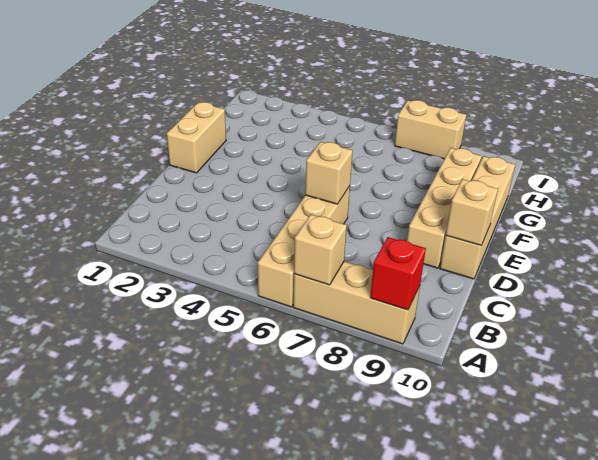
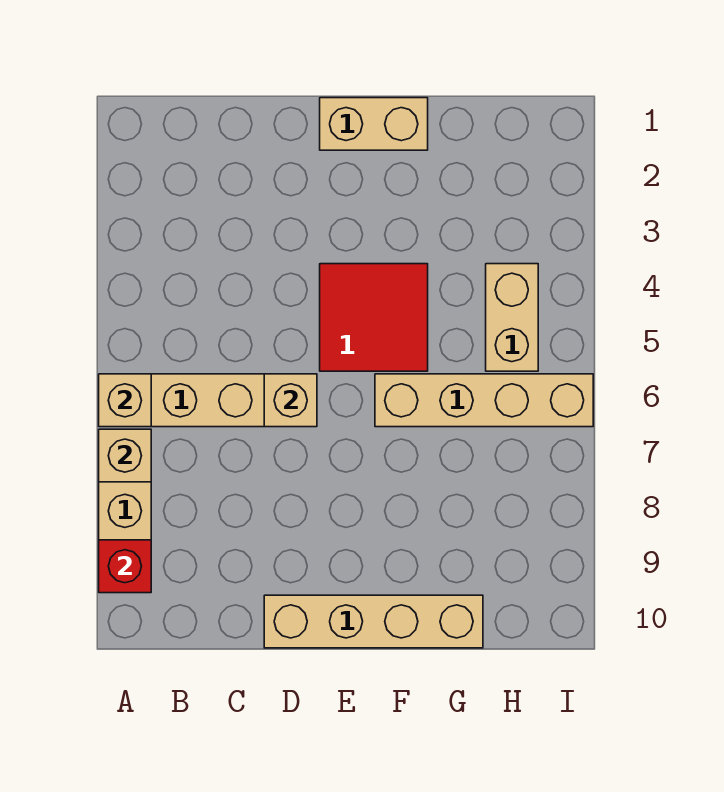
tan brick D9:G9 level 1 -> tan brick F6:I6 level 1
tan brick D10 level 2 -> tan brick A6 level 2
none -> red tile E4:F5 level 1
tan brick I7:I8 level 1 -> tan brick H4:H5 level 1

